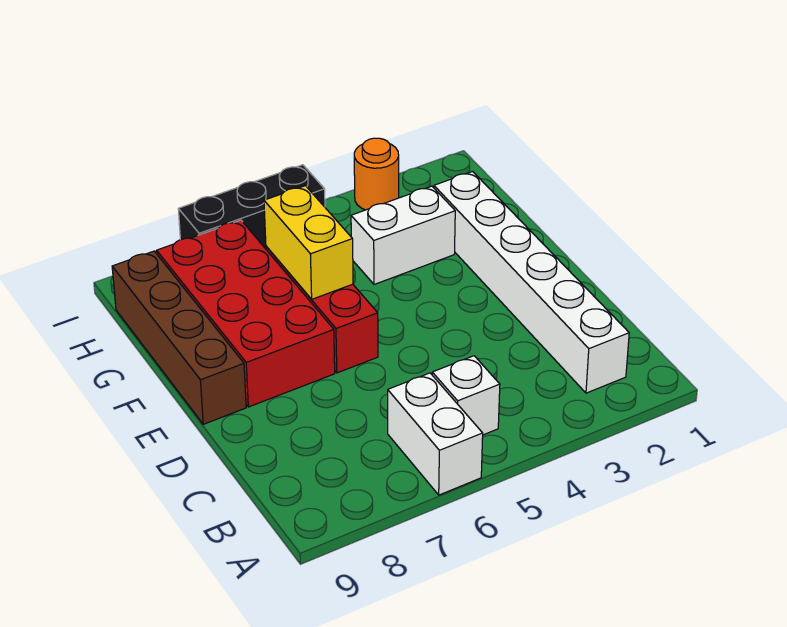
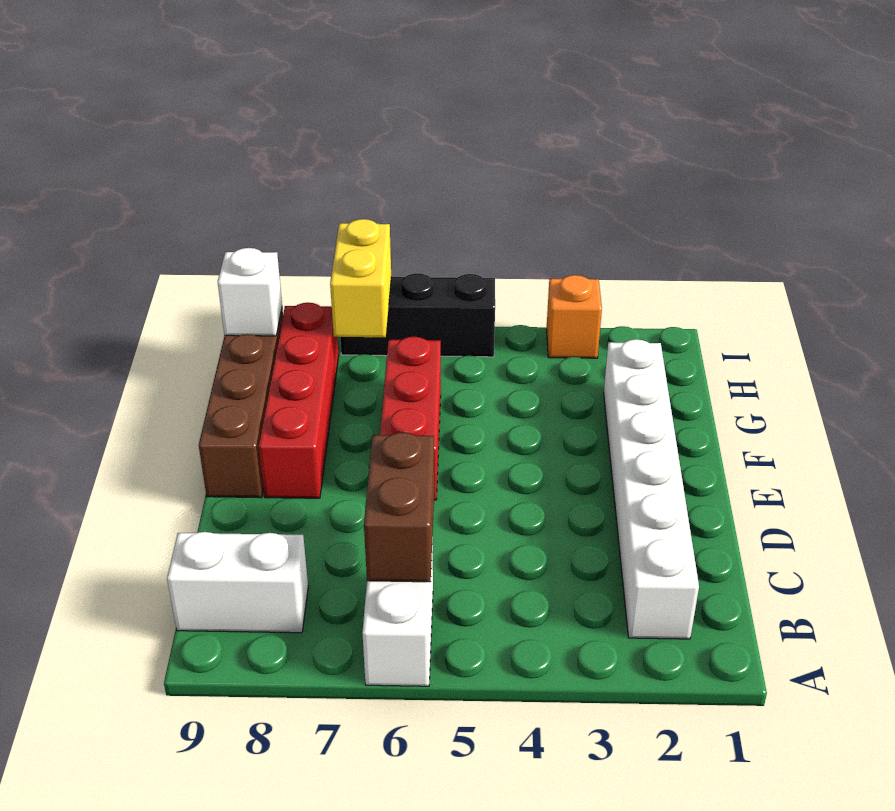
white brick B5 level 1 -> white brick H9 level 2
none -> brown brick B6:C6 level 2
red brick E7:H8 level 1 -> red brick E8:H8 level 1
yellow brick F6:G6 level 2 -> yellow brick H7:I7 level 2
white brick G3:G4 level 1 -> white brick B8:B9 level 1
orange round brick I3 level 1 -> orange brick I3 level 1

